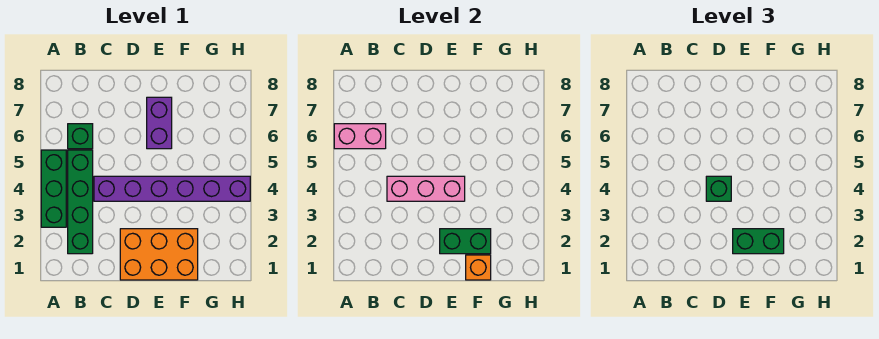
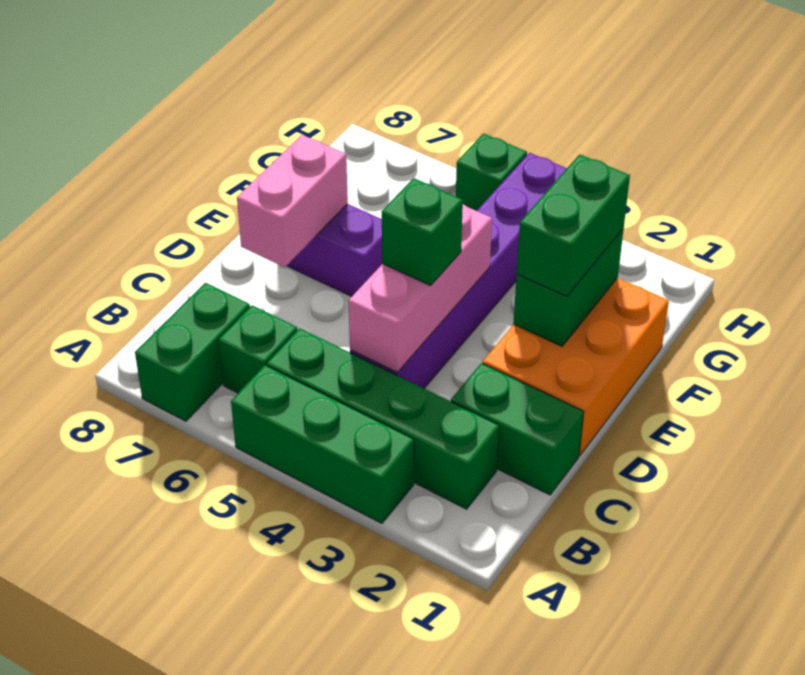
pink brick A6:B6 level 2 -> pink brick D7:E7 level 2
none -> green brick A7:B7 level 1
none -> green brick C1:C2 level 1
orange brick F1 level 2 -> none
none -> green brick H5 level 1

